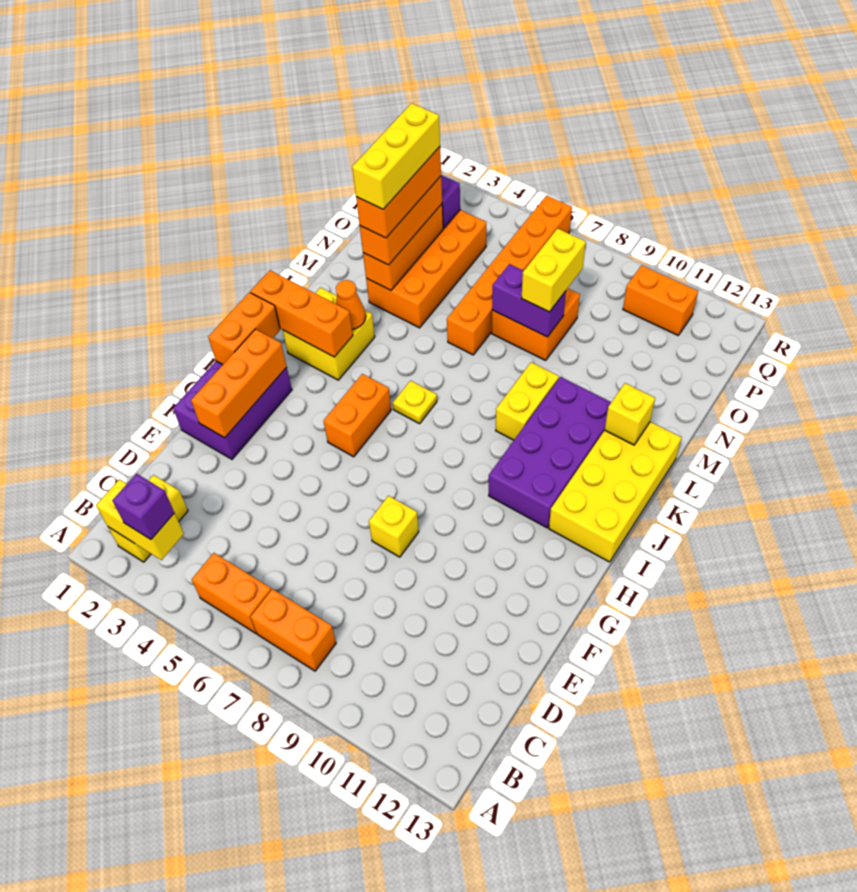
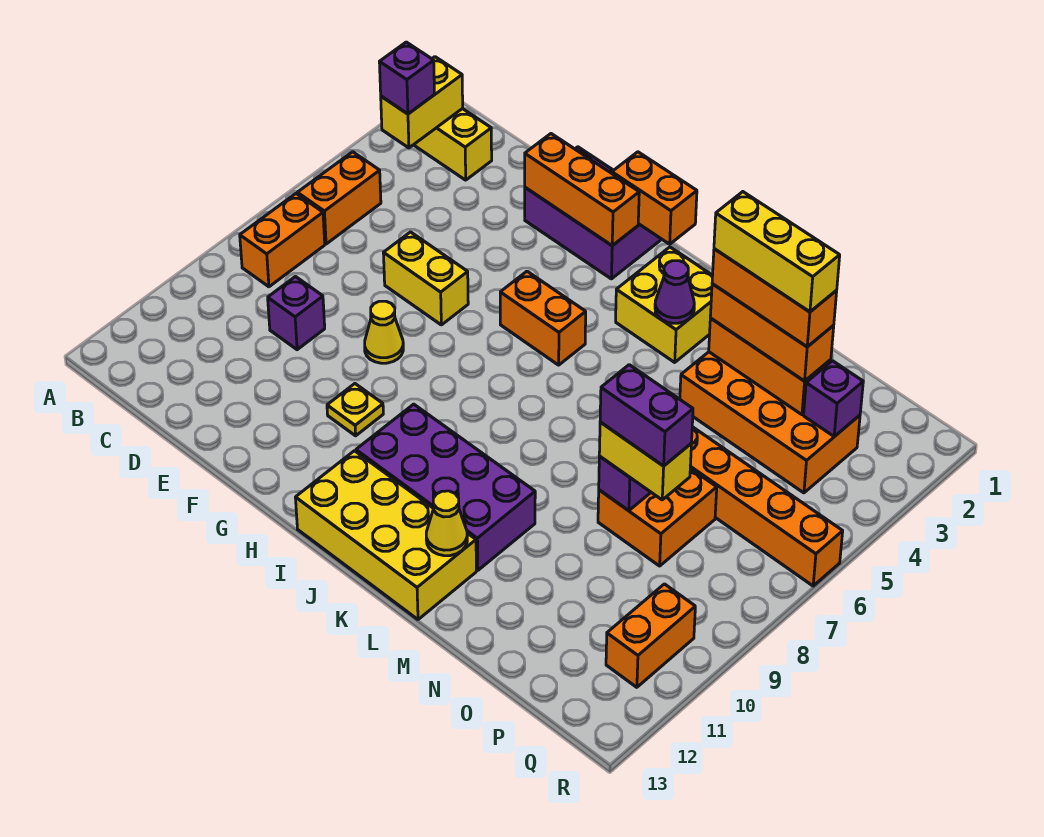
none -> purple brick D9 level 1
yellow brick F8 level 1 -> yellow cone F8 level 1
orange brick J1:J3 level 2 -> none
yellow plate J6 level 1 -> yellow plate G10 level 1
orange cone K3 level 2 -> purple cone K3 level 2
yellow brick K9:L9 level 1 -> yellow brick E6:F6 level 1
yellow brick L12 level 2 -> yellow cone L12 level 2
none -> purple brick N8:O8 level 4

